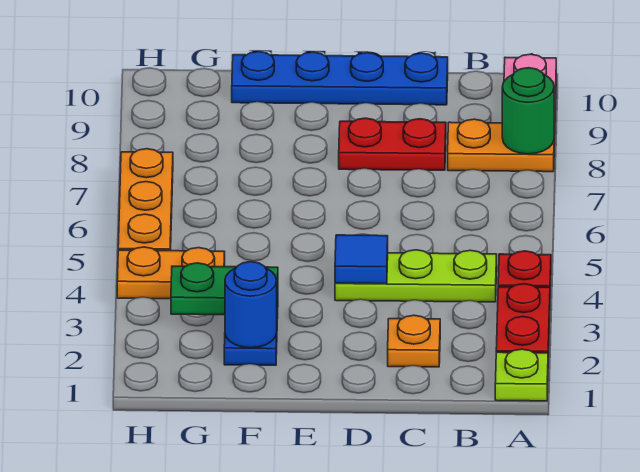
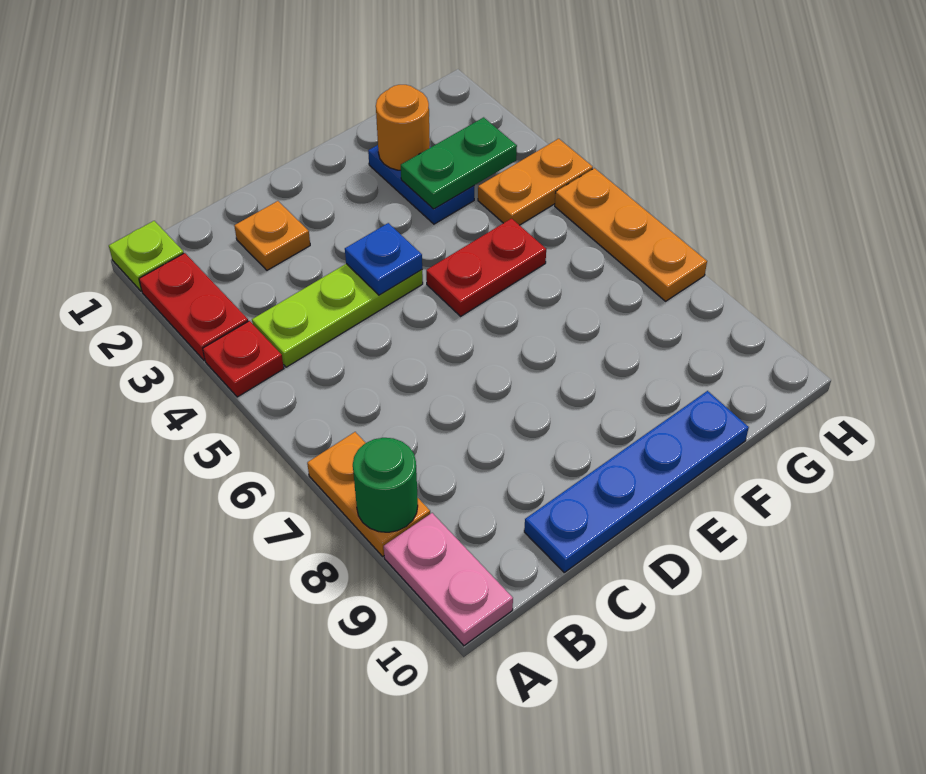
orange plate A8:B8 level 1 -> orange plate A7:A8 level 1
red plate C8:D8 level 1 -> red plate E5:F5 level 1
blue tile D4 level 2 -> blue plate D4 level 2
blue round brick F2 level 2 -> orange round brick F2 level 2

